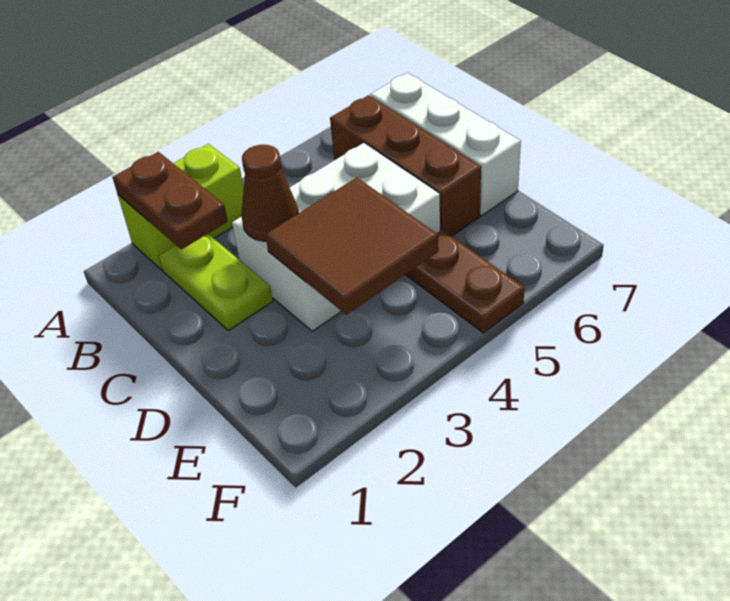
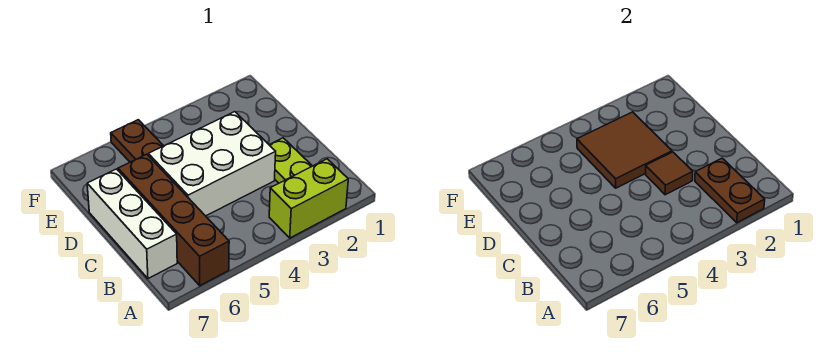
brown brick B6:D6 level 1 -> brown brick A6:D6 level 1
brown cone C3 level 2 -> brown tile C3 level 2

